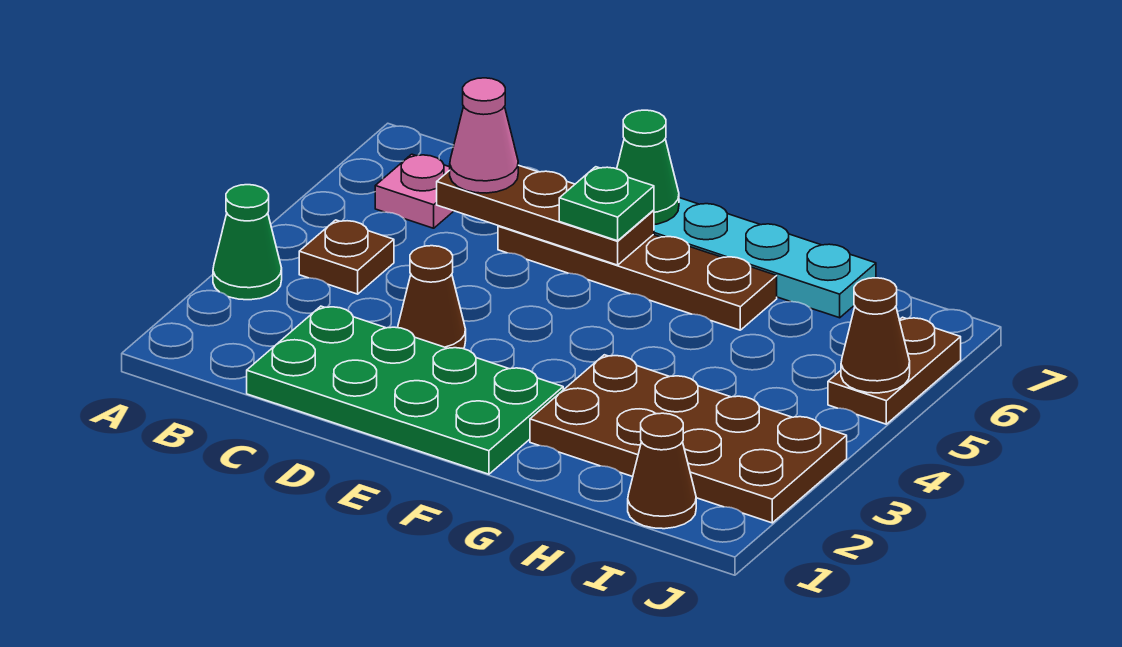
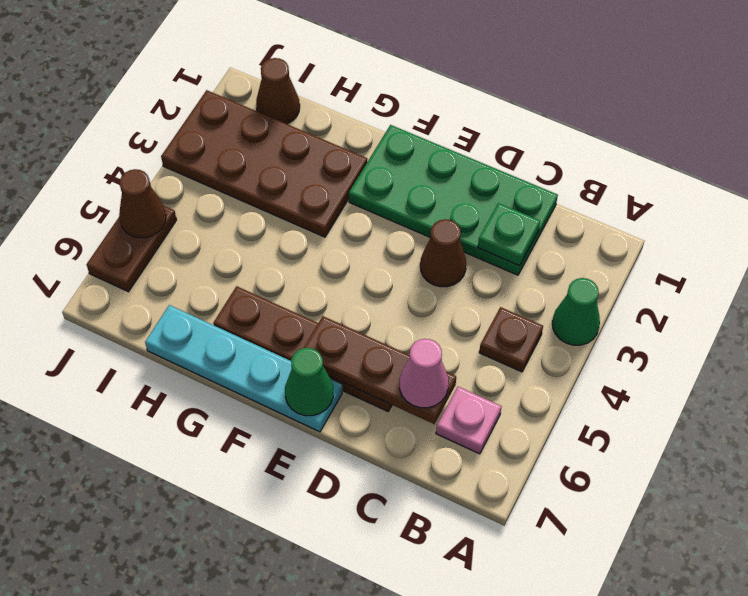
green plate E6 level 3 -> green plate C2 level 2

